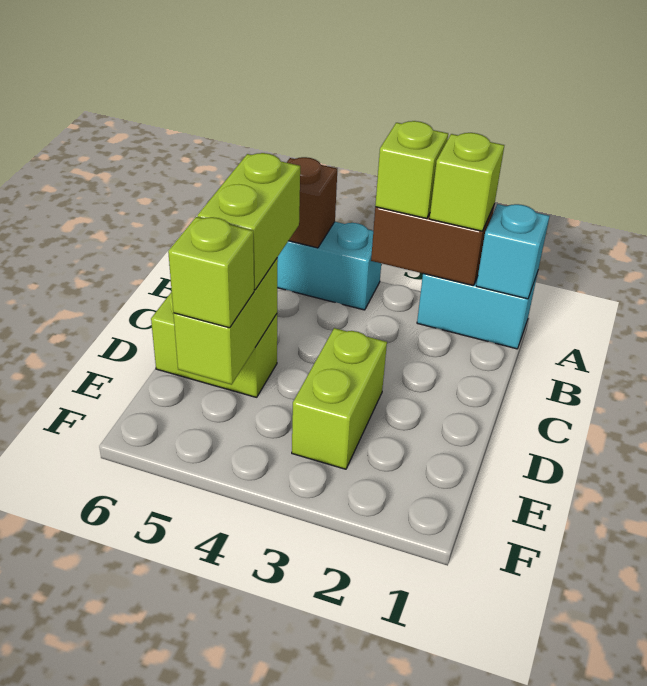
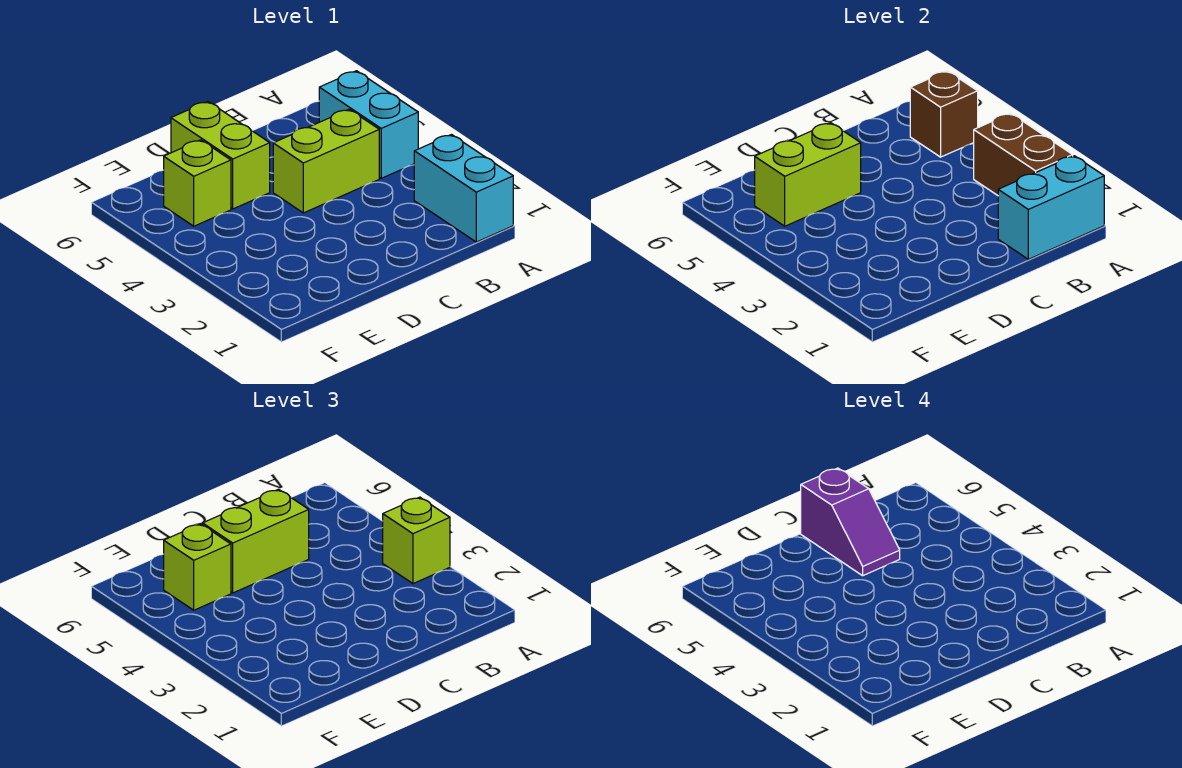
cyan brick A1 level 2 -> cyan brick A1:B1 level 2
lime brick A2 level 3 -> lime brick E5 level 1
none -> purple slope C5:C6 level 4 top 6
lime brick D3:E3 level 1 -> lime brick B4:C4 level 1

